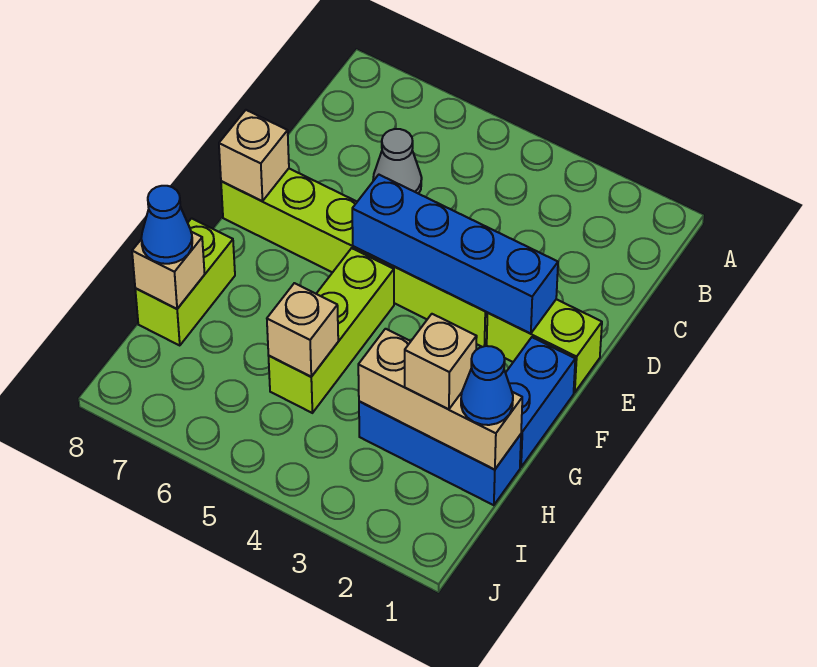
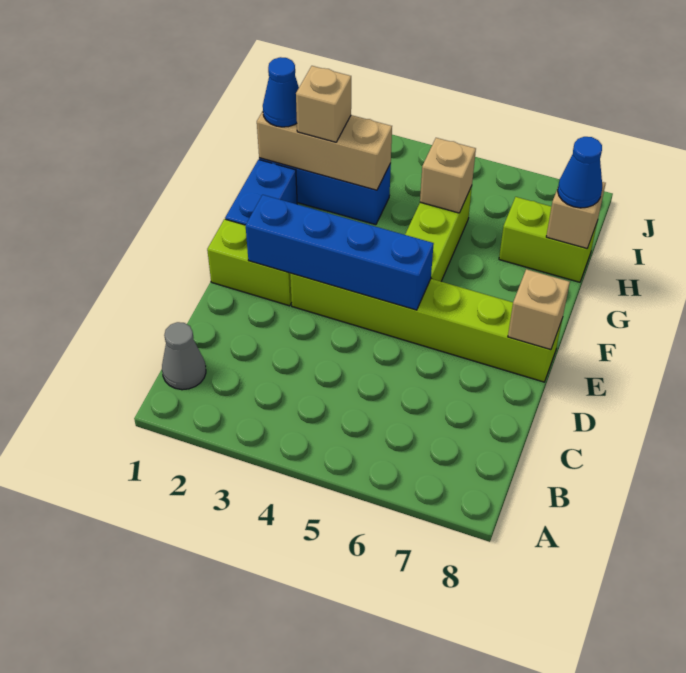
grey cone C6 level 1 -> grey cone B1 level 1
lime brick G8:H8 level 1 -> lime brick H7:H8 level 1

